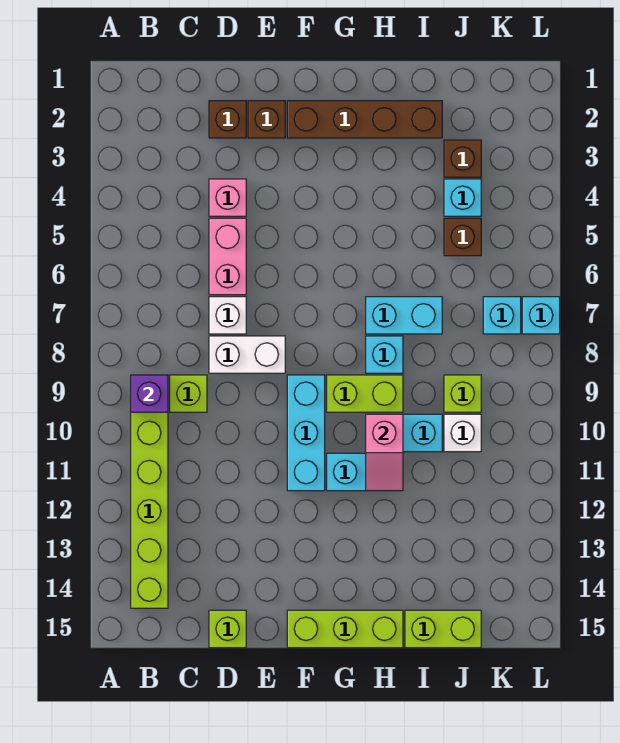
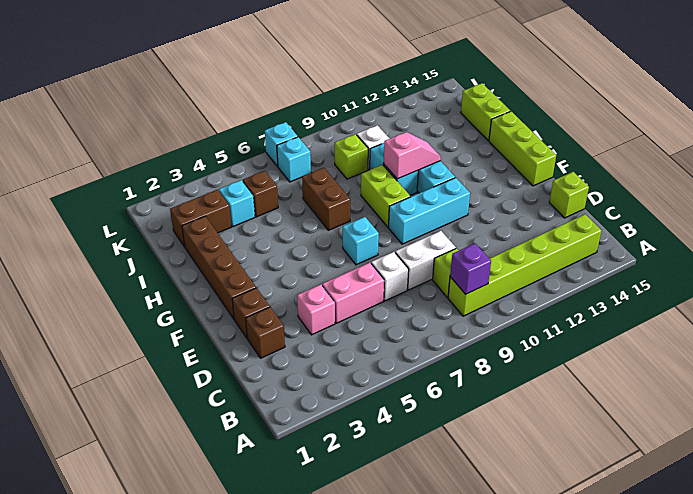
white brick D8:E8 level 1 -> white brick D8:D9 level 1
cyan brick H7:I7 level 1 -> brown brick H7:I7 level 1
cyan brick H8 level 1 -> cyan brick F7 level 1
brown brick J3 level 1 -> brown brick J2:J3 level 1

